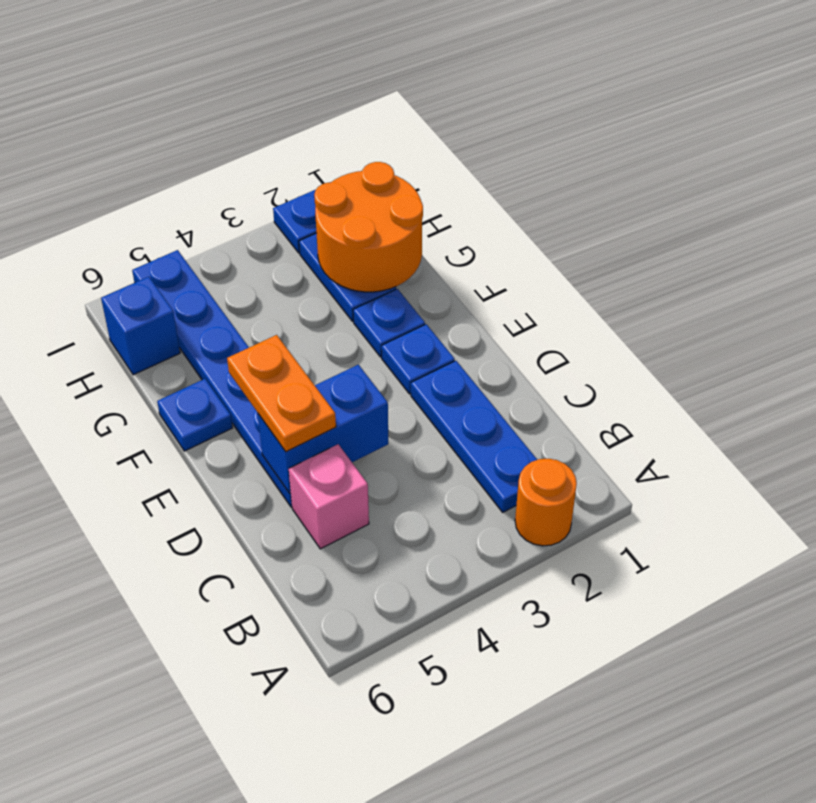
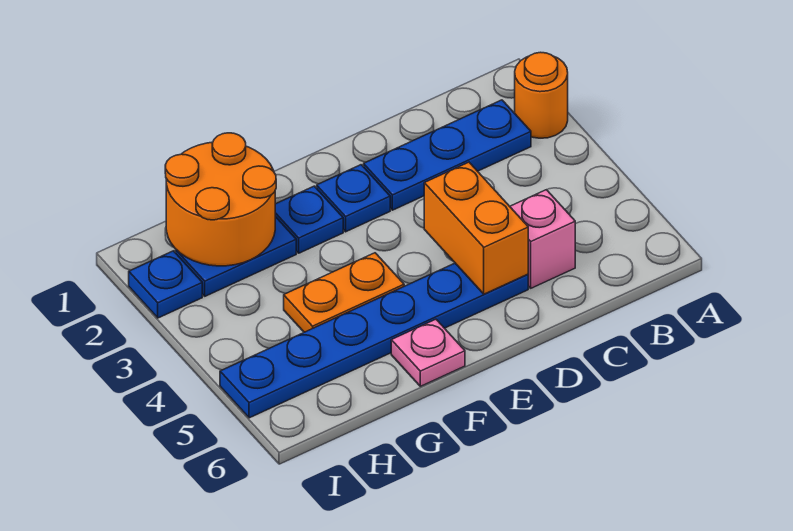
blue brick D4:D5 level 2 -> orange brick D4:D5 level 2
orange plate D5:E5 level 3 -> orange plate F4:G4 level 1
blue plate F6 level 1 -> pink plate F6 level 1
blue brick H6 level 1 -> none

